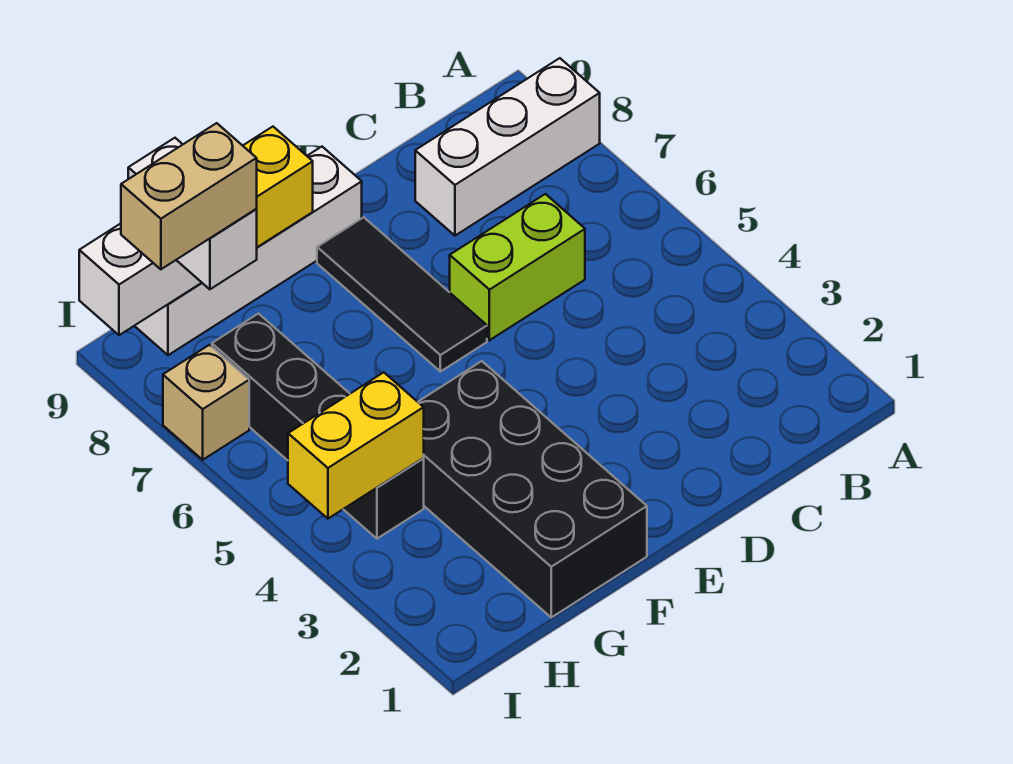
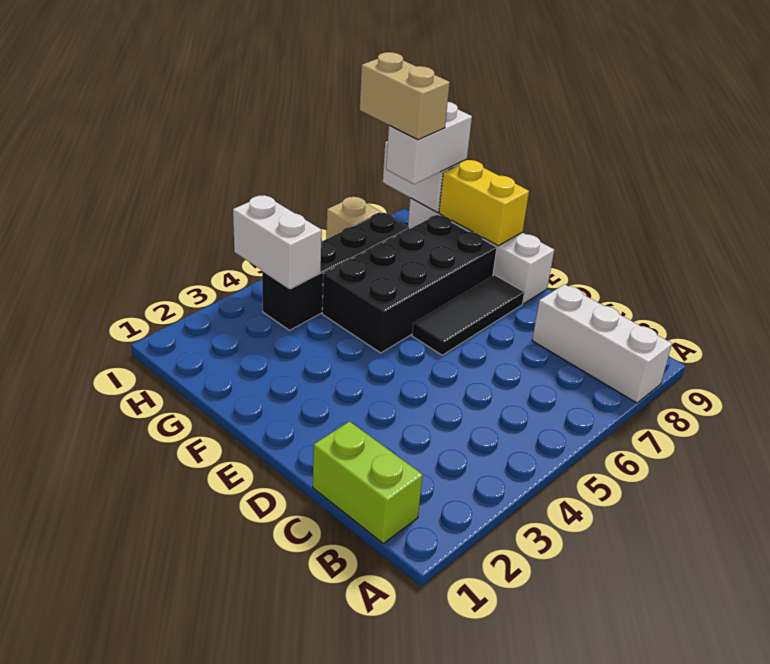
lime brick C6:D6 level 1 -> lime brick B1:C1 level 1
black brick F1:G4 level 1 -> black brick F5:G8 level 1
yellow brick H4:I4 level 2 -> white brick H4:I4 level 2

